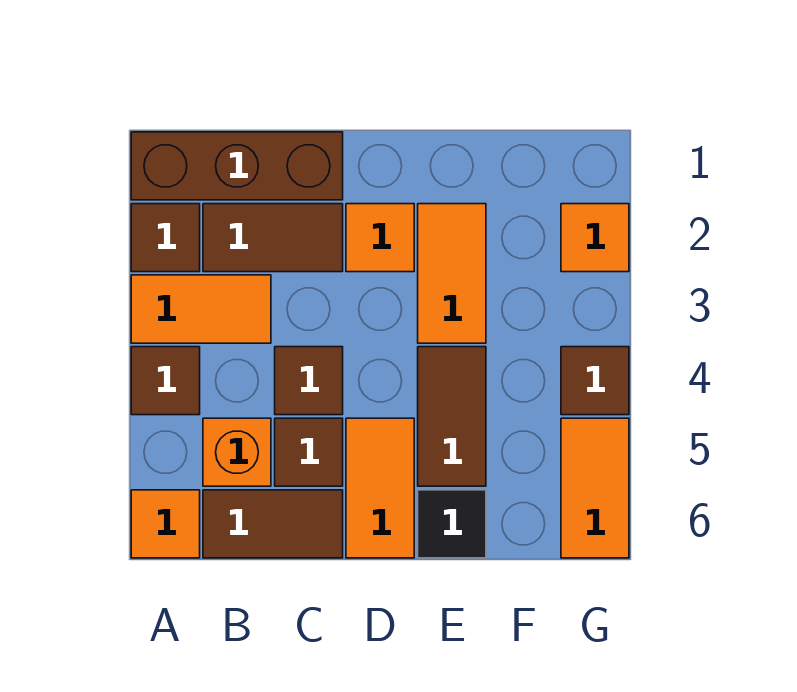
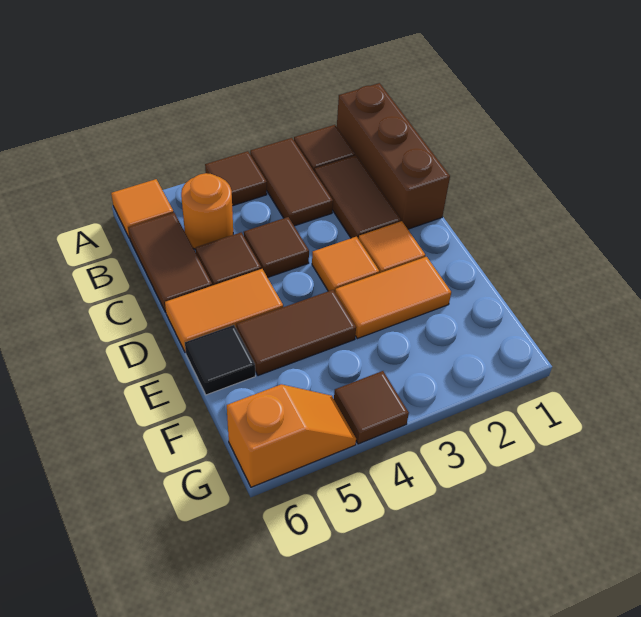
orange tile A3:B3 level 1 -> brown tile A3:B3 level 1
orange brick B5 level 1 -> orange round brick B5 level 1
orange tile G2 level 1 -> orange tile D3 level 1
orange tile G5:G6 level 1 -> orange slope G5:G6 level 1 top 6

